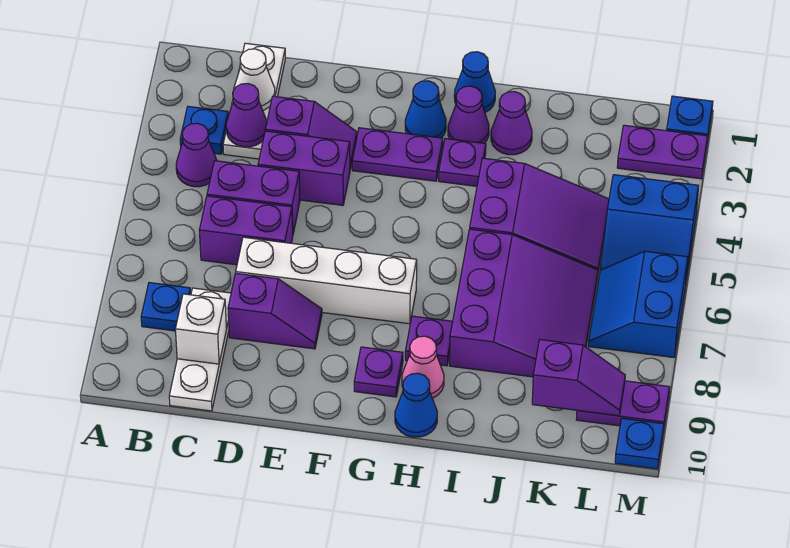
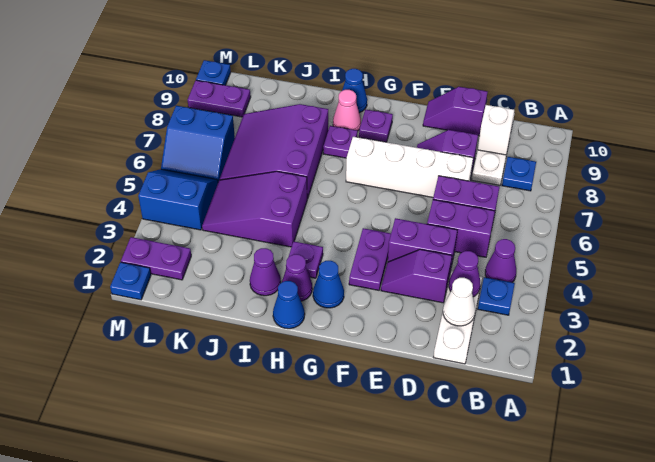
purple plate F3:G3 level 1 -> purple plate F3:F4 level 1
purple slope K9:L9 level 2 top K -> purple slope D10:E10 level 1 top D
blue slope L6:M7 level 1 top M -> blue slope L6:M7 level 1 top 7

